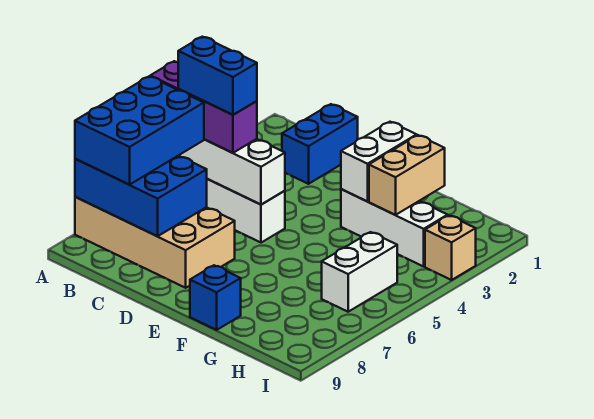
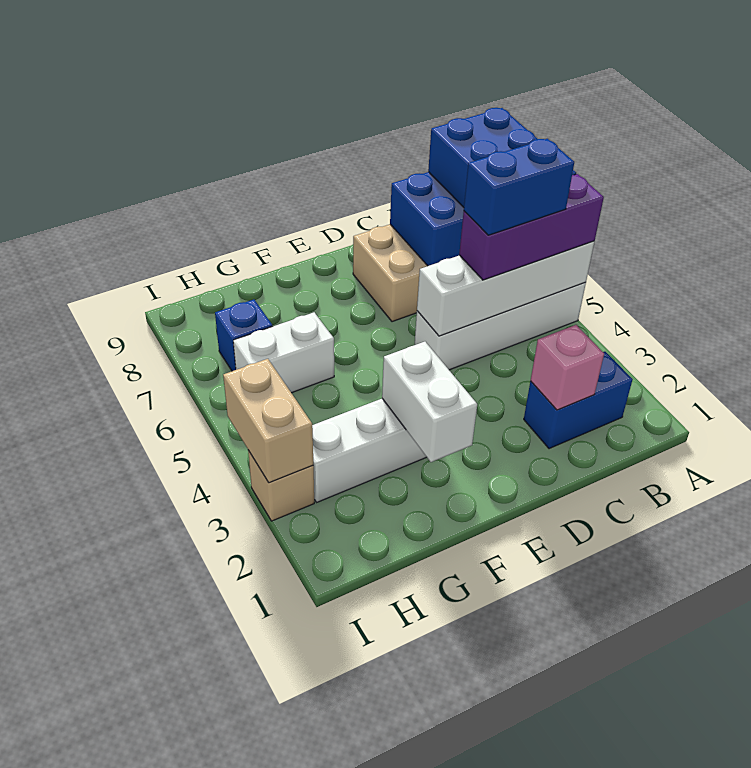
blue brick C1:C2 level 1 -> blue brick B2:C2 level 1
none -> pink brick C2 level 2
blue brick F9 level 1 -> blue brick H7 level 1
tan brick G2:G3 level 2 -> tan brick I3:I4 level 2
white brick H5:H6 level 1 -> white brick G6:H6 level 1

